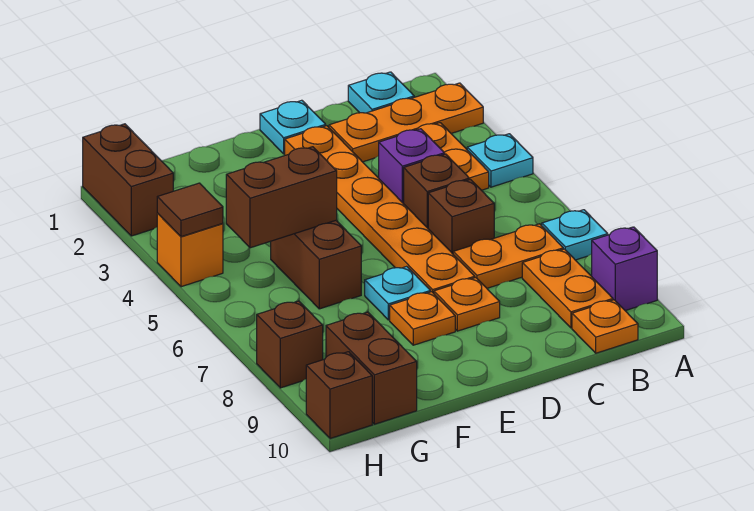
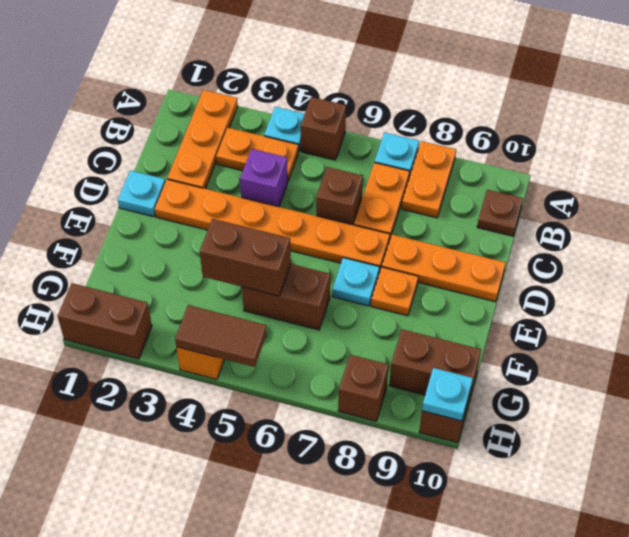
purple brick A9 level 1 -> none
cyan plate B1 level 1 -> cyan plate H10 level 2
orange plate B8:B9 level 1 -> orange plate A8:B8 level 1
orange plate B10 level 1 -> brown plate B10 level 1
brown brick C5 level 1 -> brown brick A5 level 1
orange plate D8 level 1 -> orange plate D8:D10 level 1
brown brick F5:G5 level 2 -> brown brick F4:F5 level 2
brown tile H4 level 2 -> brown tile H4:H5 level 2

